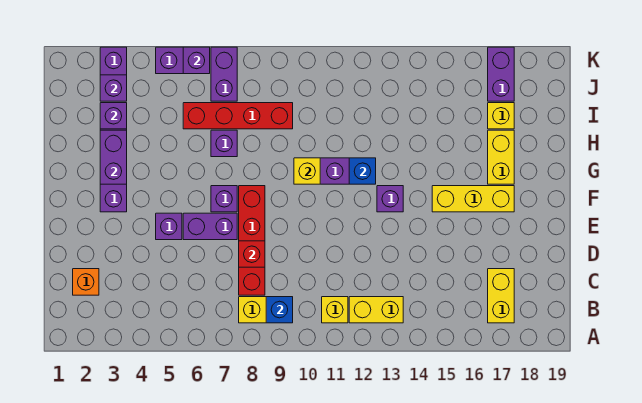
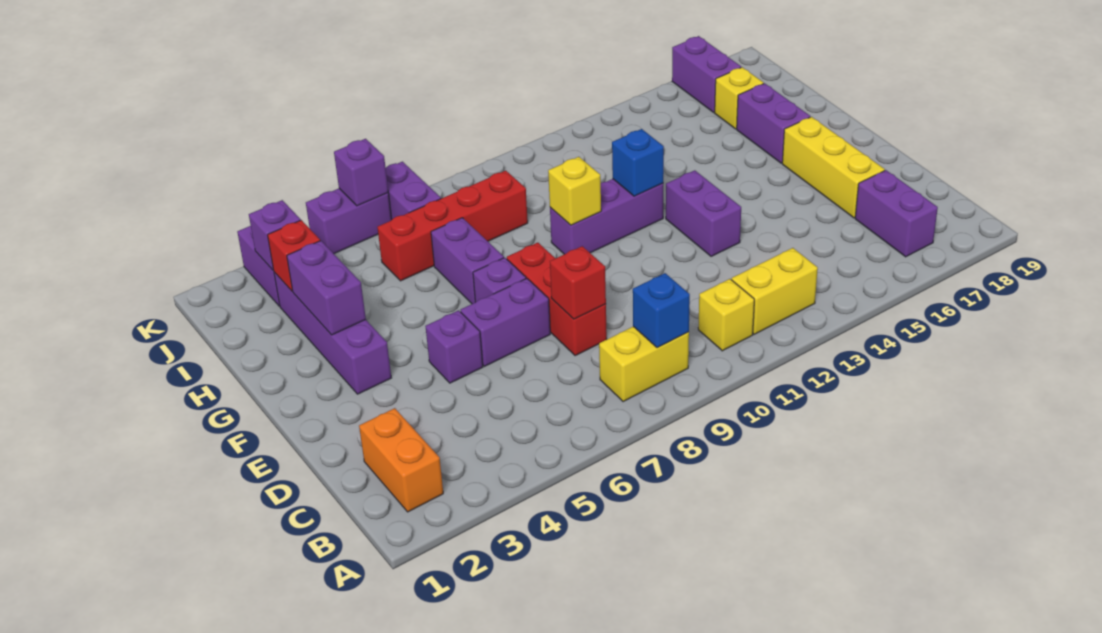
yellow brick B17:C17 level 1 -> purple brick B17:C17 level 1
orange brick C2 level 1 -> orange brick B2:C2 level 1
red brick C8:F8 level 1 -> red brick D8:F8 level 1
purple brick F13 level 1 -> purple brick E13:F13 level 1
yellow brick F15:F17 level 1 -> yellow brick D17:F17 level 1
yellow brick G17:H17 level 1 -> purple brick G17:H17 level 1
purple brick H7 level 1 -> purple brick G7:H7 level 1
purple brick I3 level 2 -> red brick I3 level 2

